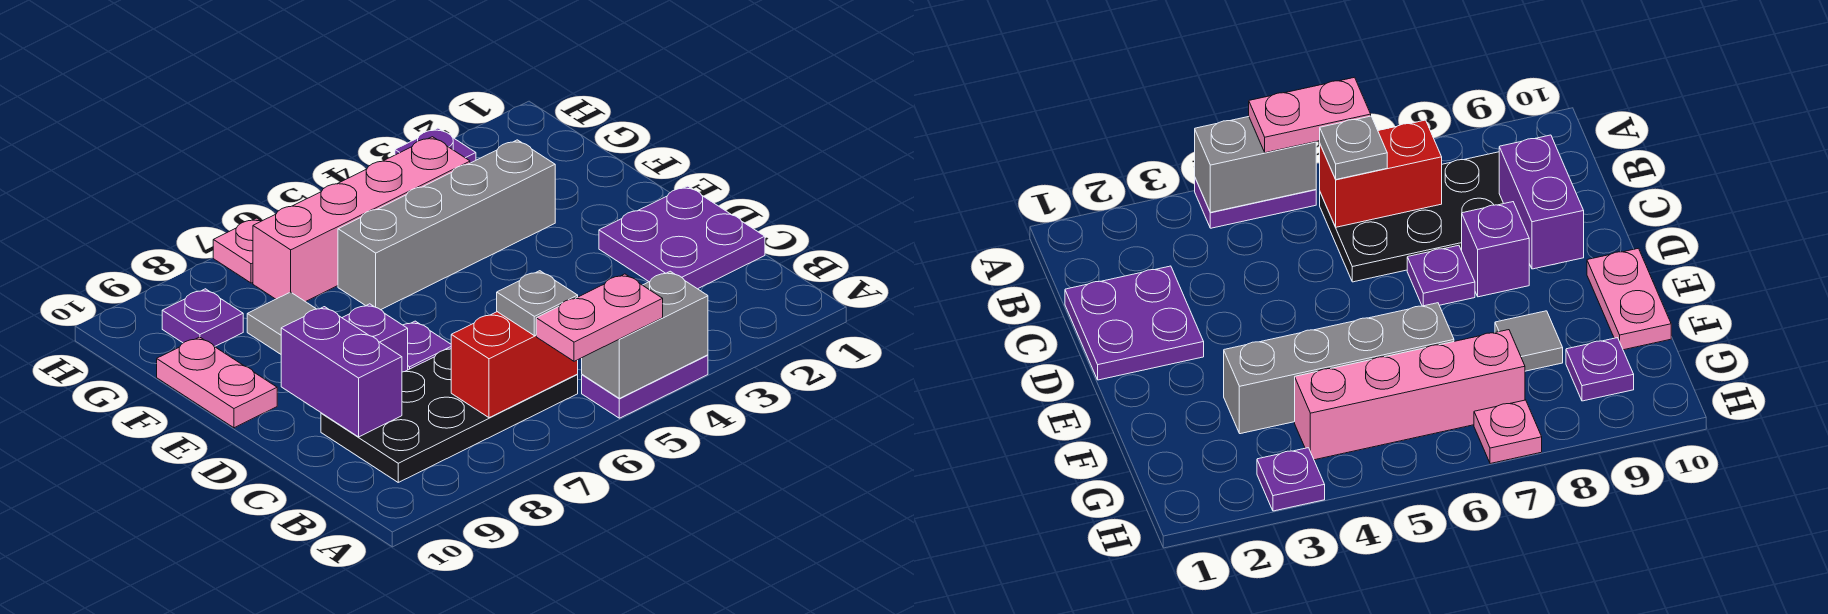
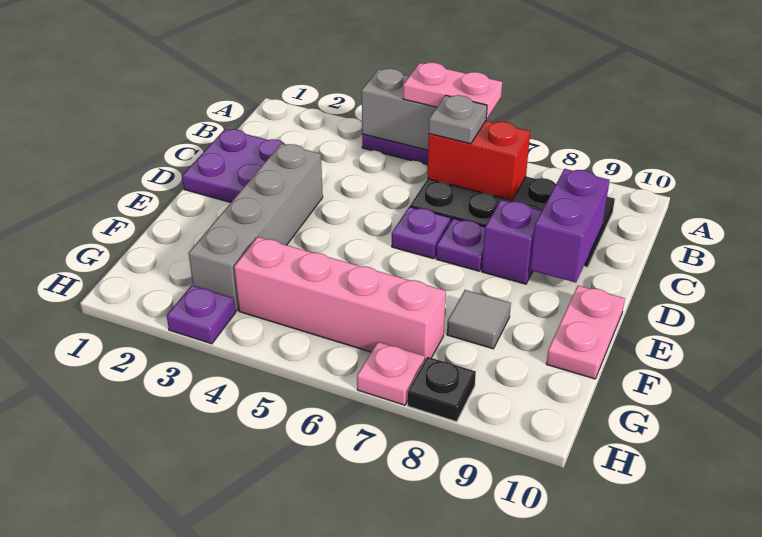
grey brick F3:F6 level 1 -> grey brick D3:G3 level 1
purple plate G9 level 1 -> purple plate D6 level 1
none -> black plate H8 level 1

